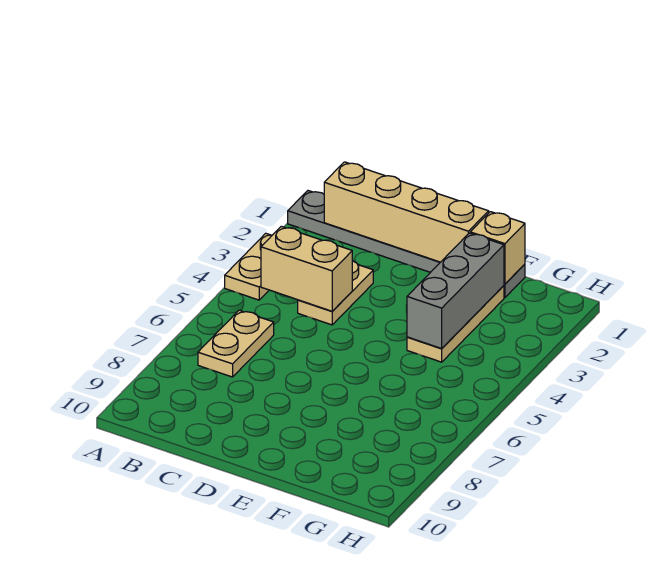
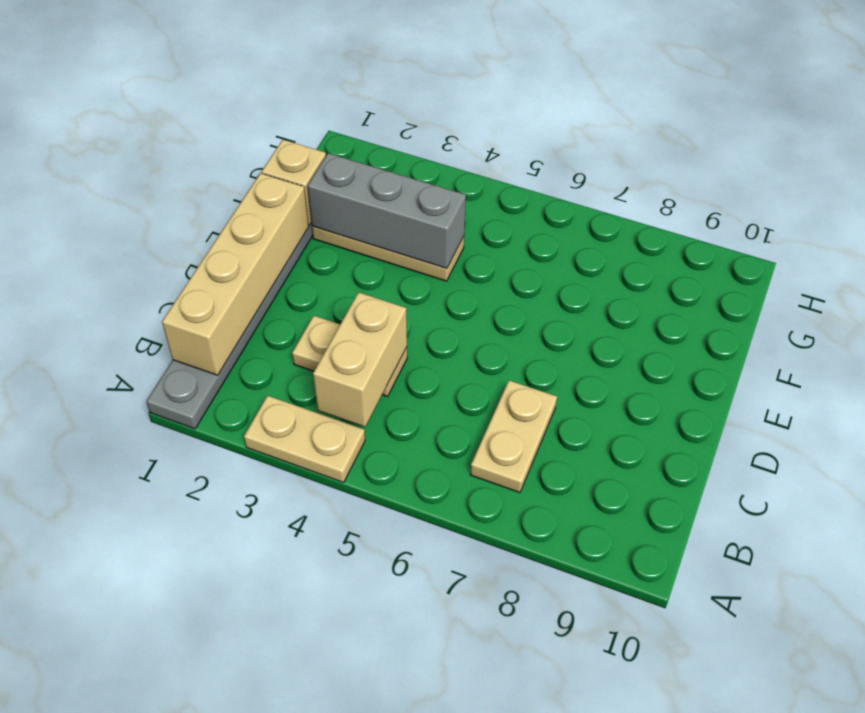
tan plate B6:B7 level 1 -> tan plate B7:C7 level 1

